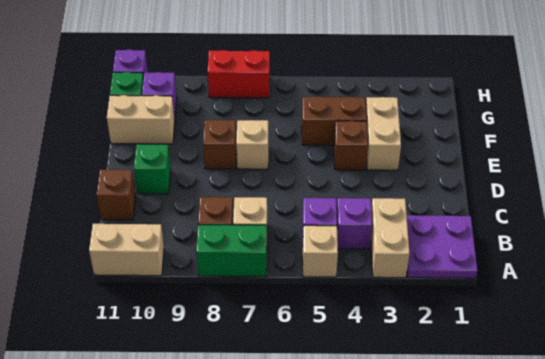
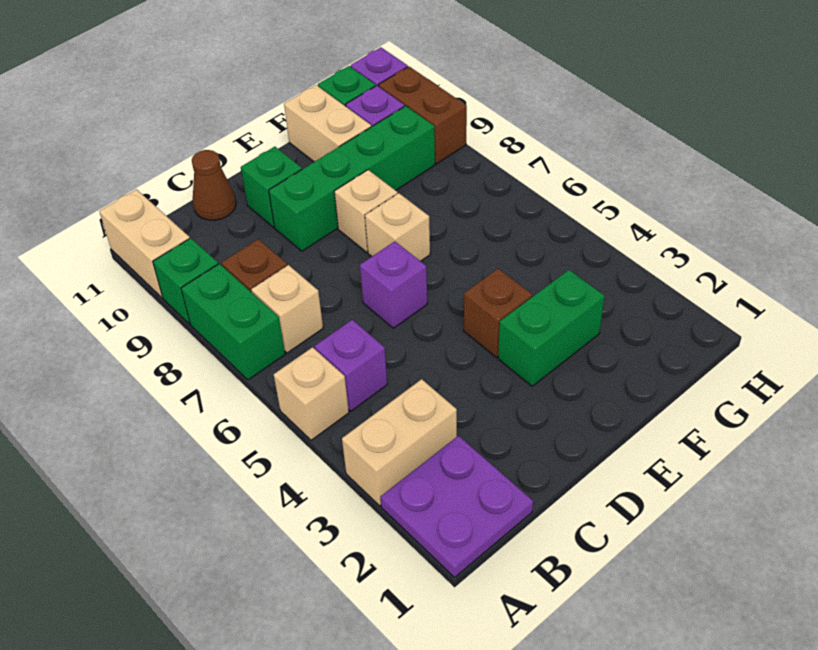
none -> green brick A9 level 1
purple brick B4 level 1 -> purple brick D6 level 1
brown brick C11 level 1 -> brown cone C11 level 1
none -> green brick D9:G9 level 1
tan brick E3:F3 level 1 -> green brick E3:F3 level 1
brown brick E8 level 1 -> tan brick E8 level 1
brown brick F4:F5 level 1 -> brown brick H9:H10 level 1
red brick H7:H8 level 1 -> none

